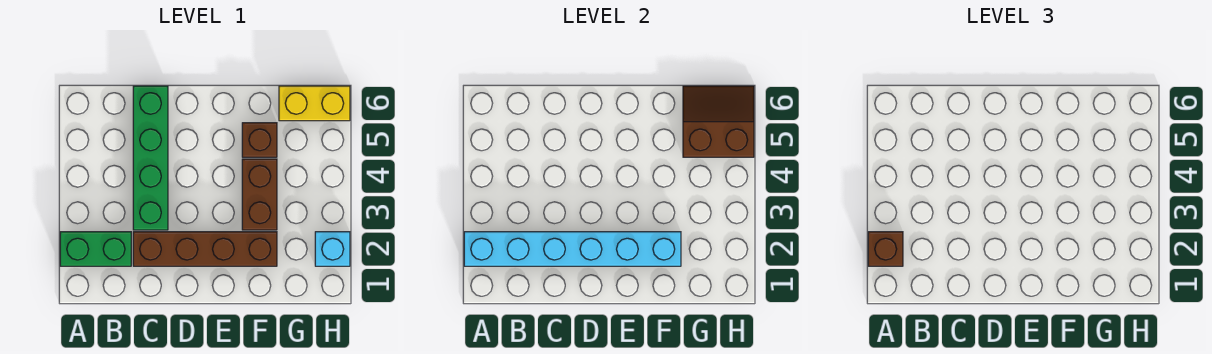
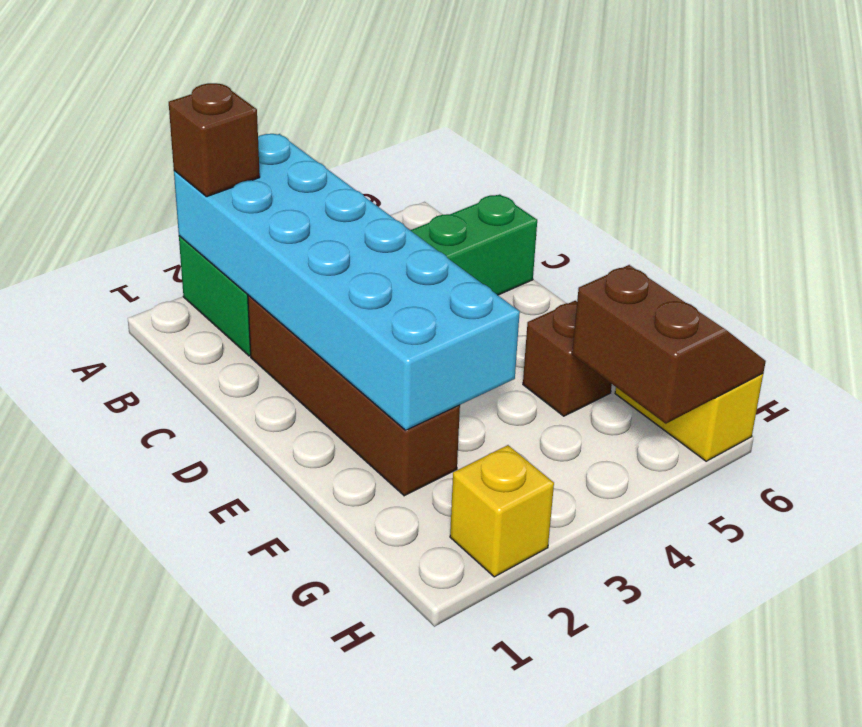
cyan brick A2:F2 level 2 -> cyan brick A2:F3 level 2
brown brick F3:F4 level 1 -> none
cyan brick H2 level 1 -> yellow brick H2 level 1

